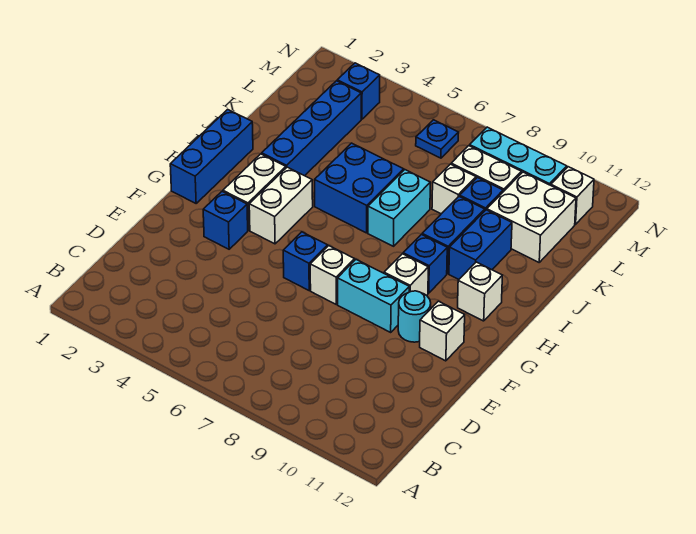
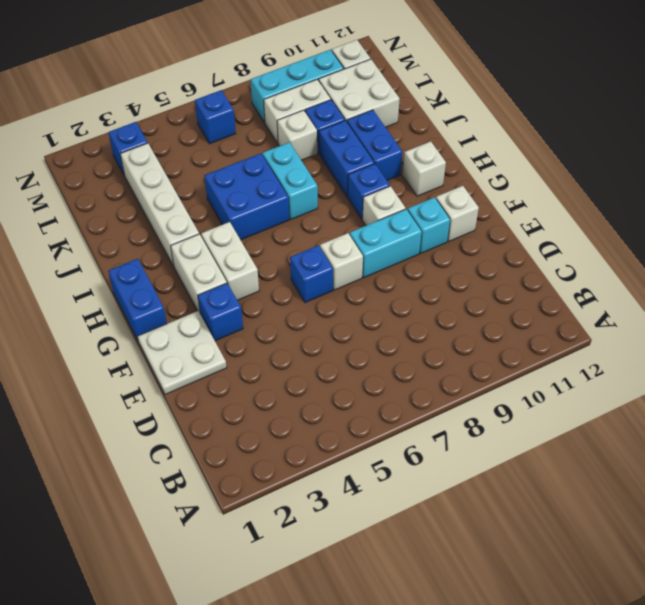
none -> white plate E1:F2 level 1
cyan round brick F10 level 1 -> cyan brick F10 level 1
blue brick G1:I1 level 1 -> blue brick G1:H1 level 1
blue brick I3:L3 level 1 -> white brick I3:L3 level 1
blue plate M6 level 1 -> blue brick M6 level 1

